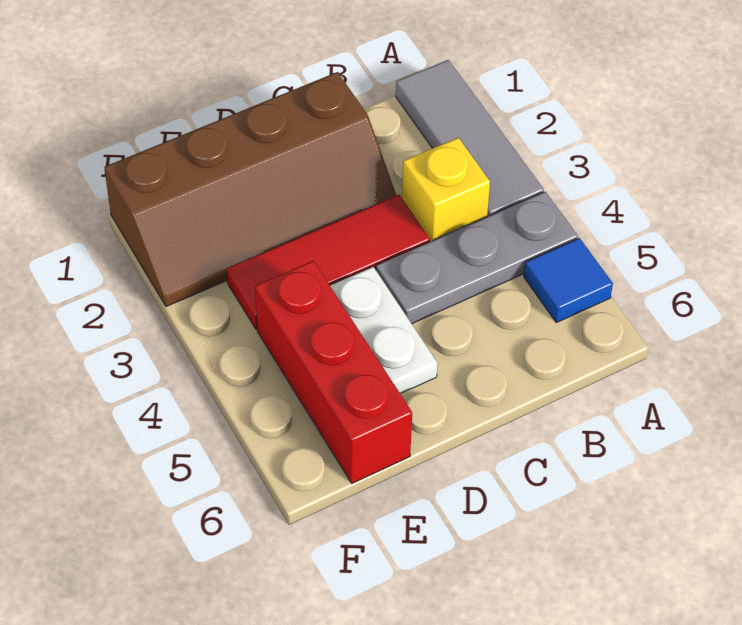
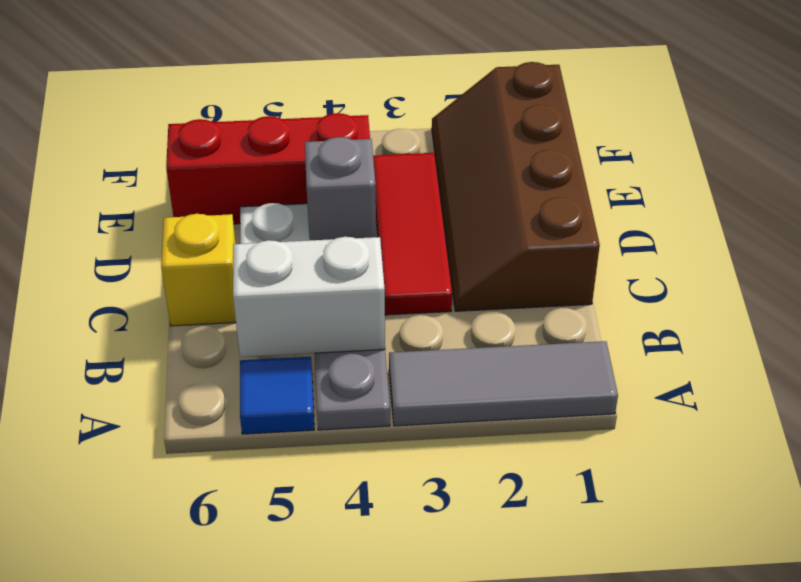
yellow brick B3 level 1 -> yellow brick C6 level 1
none -> white brick B4:B5 level 2
none -> grey brick D4 level 2

